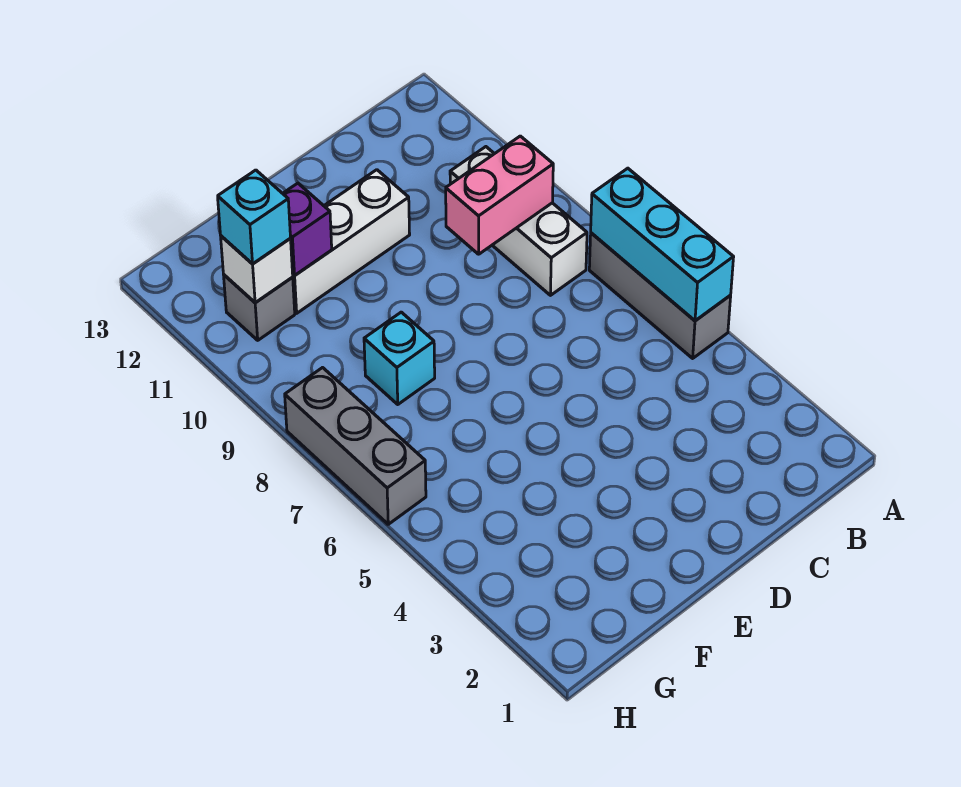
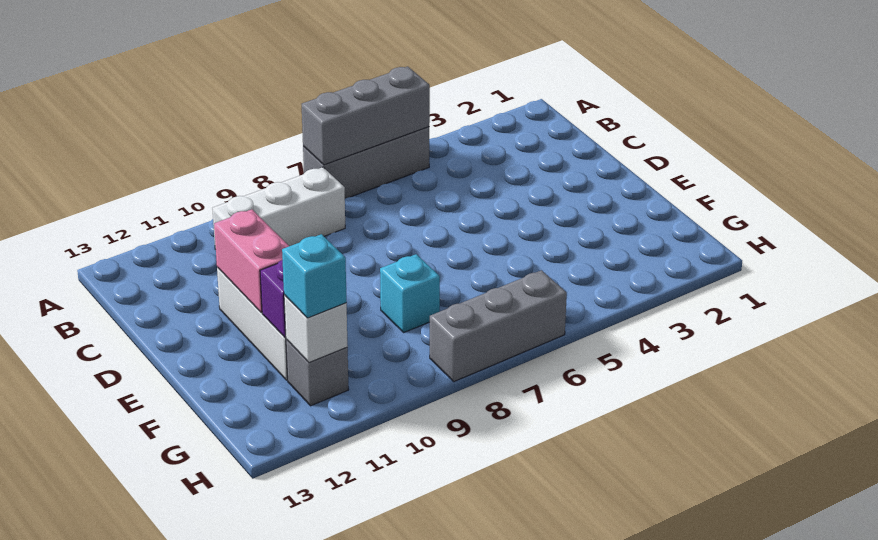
cyan brick A5:A7 level 2 -> grey brick A5:A7 level 2
pink brick B9:C9 level 2 -> pink brick D11:E11 level 2

